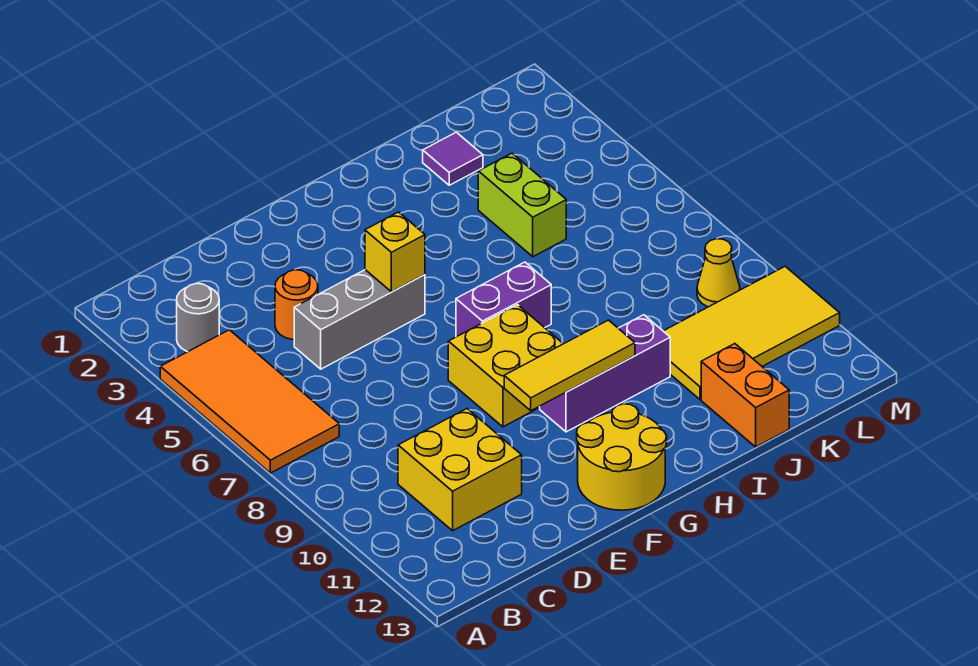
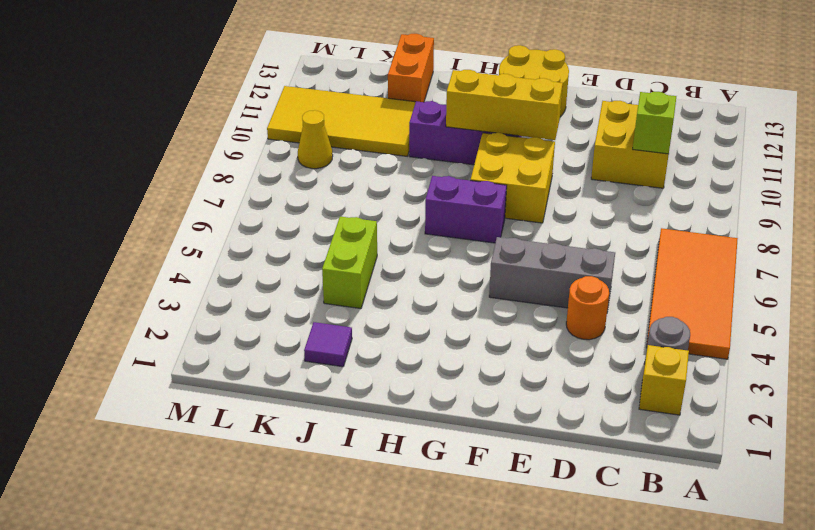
none -> lime brick C10 level 2
yellow brick F5 level 2 -> yellow brick B2 level 1
yellow tile F10:H10 level 2 -> yellow brick F10:H10 level 2

